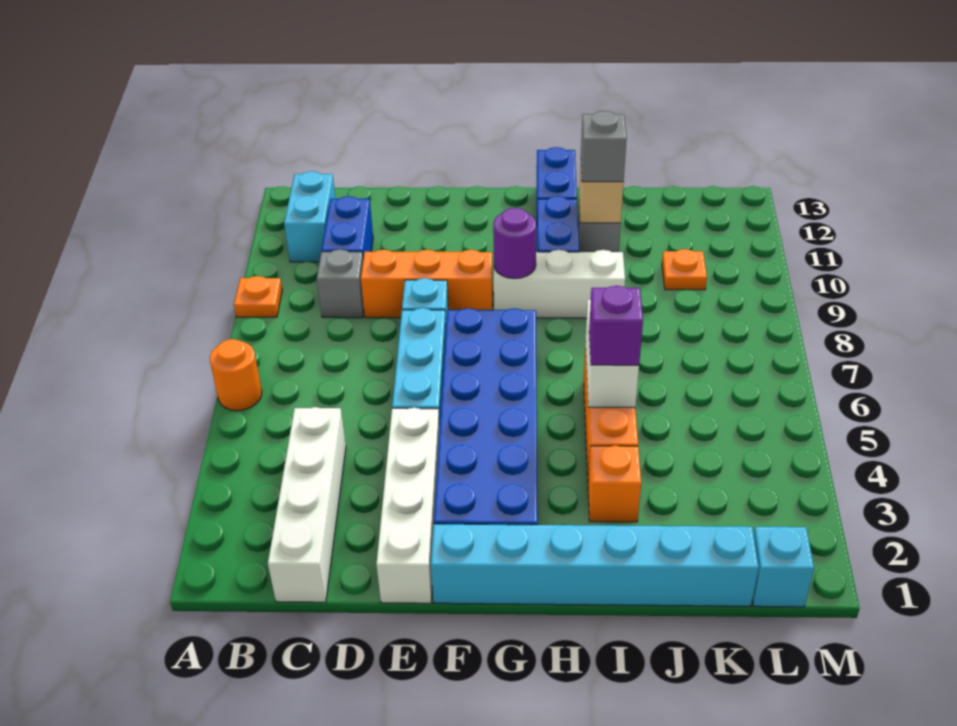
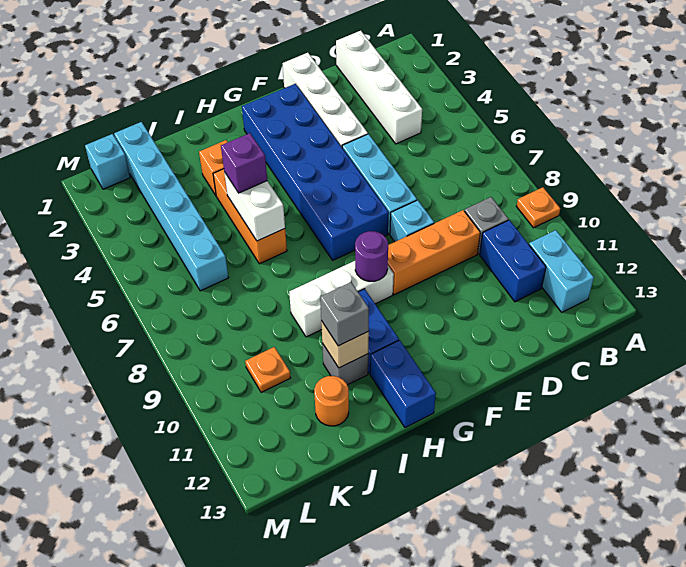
orange round brick A6 level 1 -> orange round brick J12 level 1
cyan brick F1:K1 level 1 -> cyan brick K1:K6 level 1

